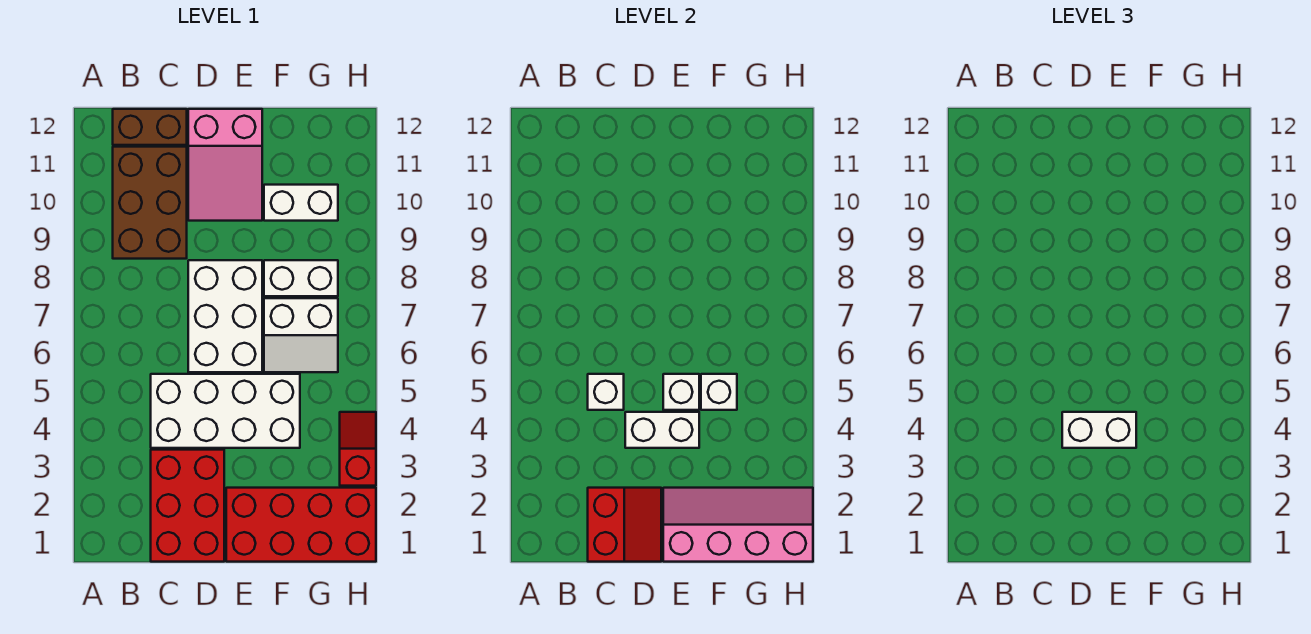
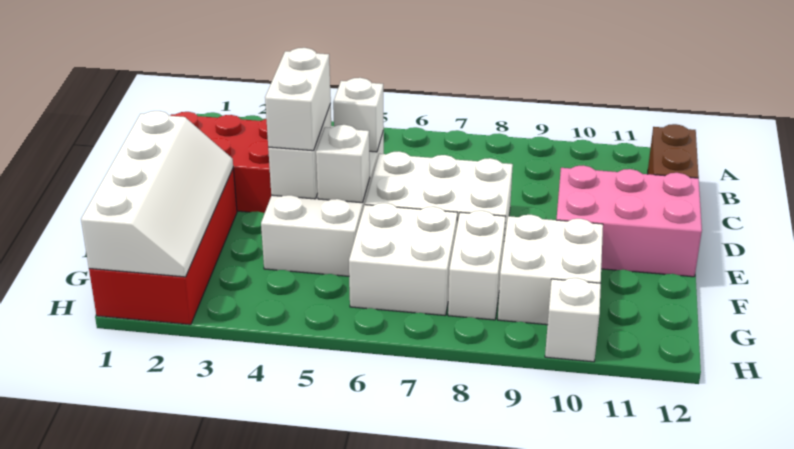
brown brick B9:C11 level 1 -> none
red slope C1:D2 level 2 top C -> none
pink slope D10:E12 level 1 top 12 -> pink brick D10:E12 level 1
pink slope E1:H2 level 2 top 1 -> white slope E1:H2 level 2 top 1
white brick F5 level 2 -> white brick H10 level 1
white slope F6:G7 level 1 top 7 -> white brick F6:G7 level 1
white brick F10:G10 level 1 -> white brick F9:G10 level 1
red slope H3:H4 level 1 top 3 -> none

